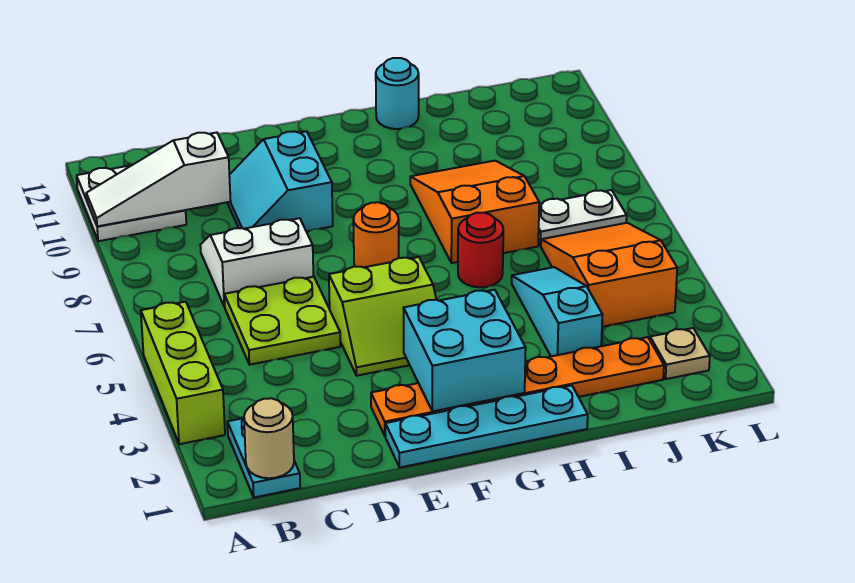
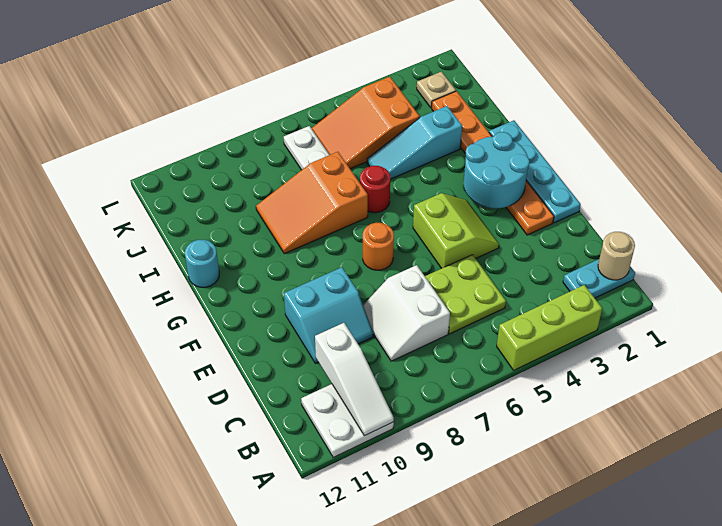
cyan brick F2:G3 level 2 -> cyan round brick F2:G3 level 2

